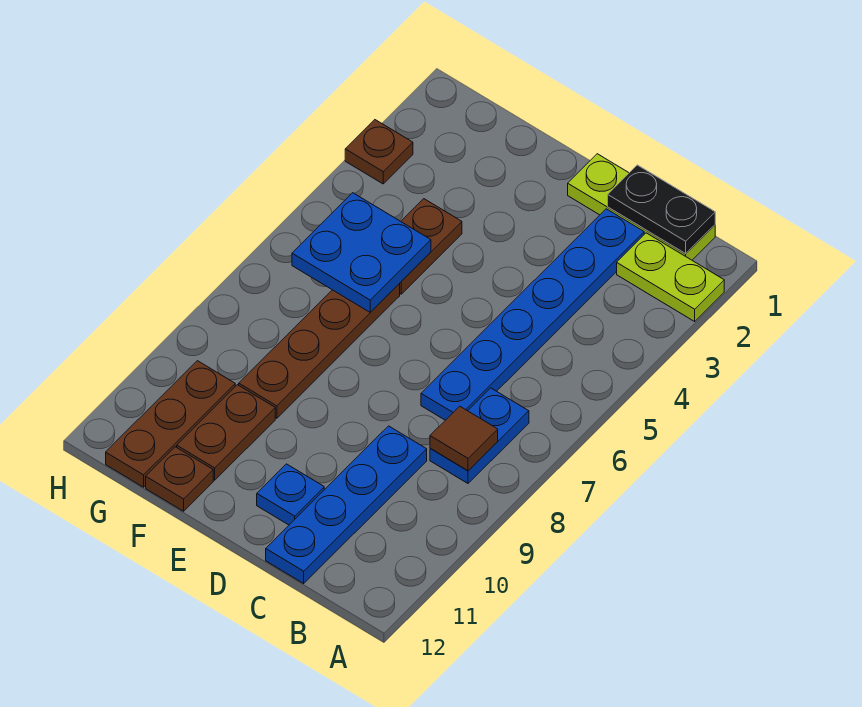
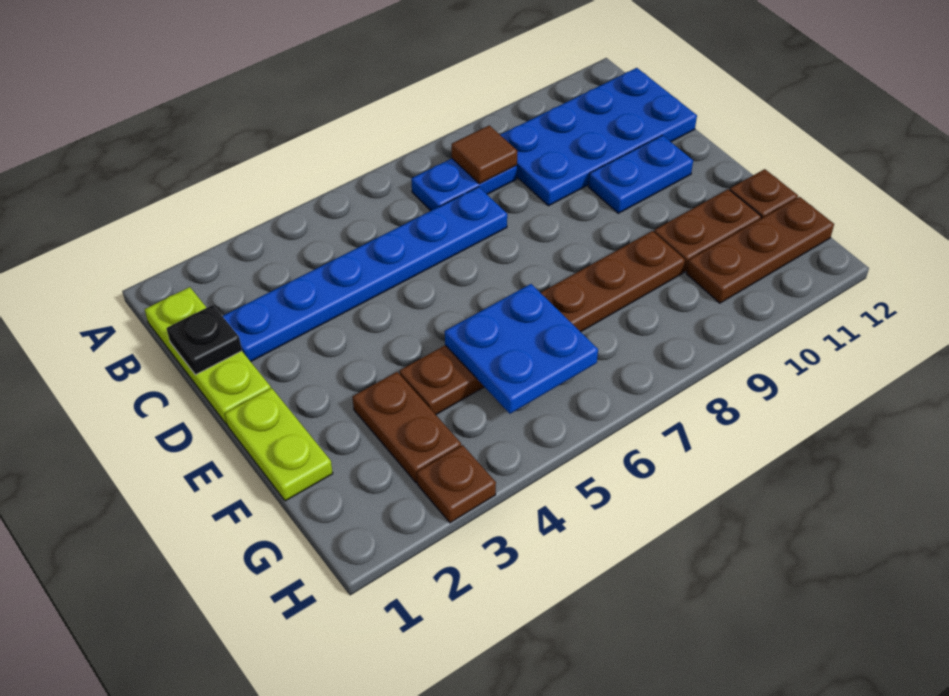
lime plate A2:B2 level 1 -> lime plate E1:F1 level 1
black plate B1:C1 level 2 -> black plate C1 level 2
blue plate C9:C12 level 1 -> blue plate B9:C12 level 1
blue plate D11 level 1 -> blue plate D10:D11 level 1
none -> brown plate F3:G3 level 1

